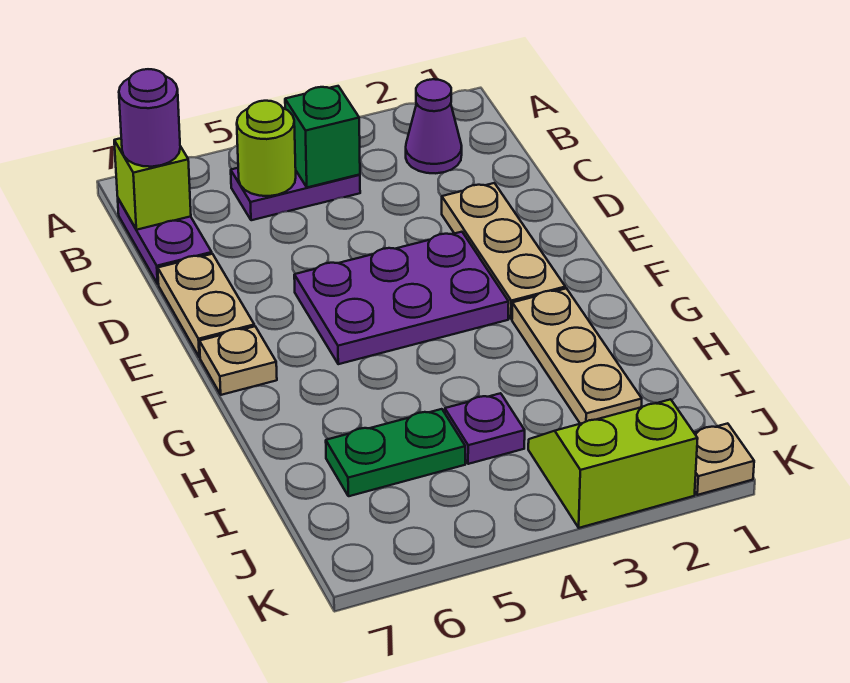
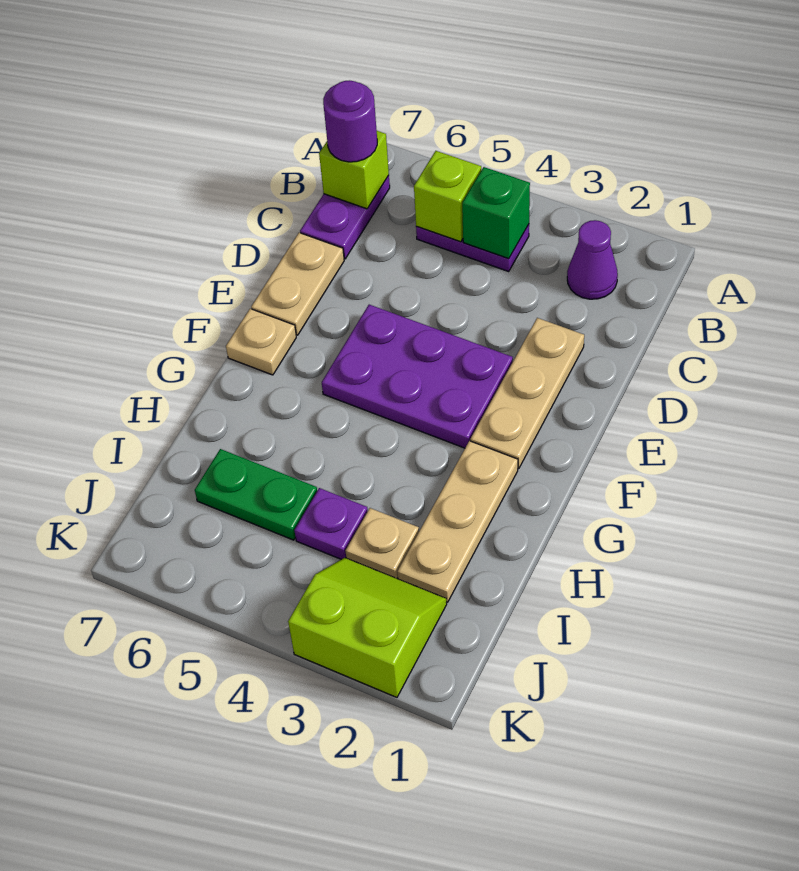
lime round brick B5 level 2 -> lime brick B5 level 2
tan plate K1 level 1 -> tan plate I3 level 1

